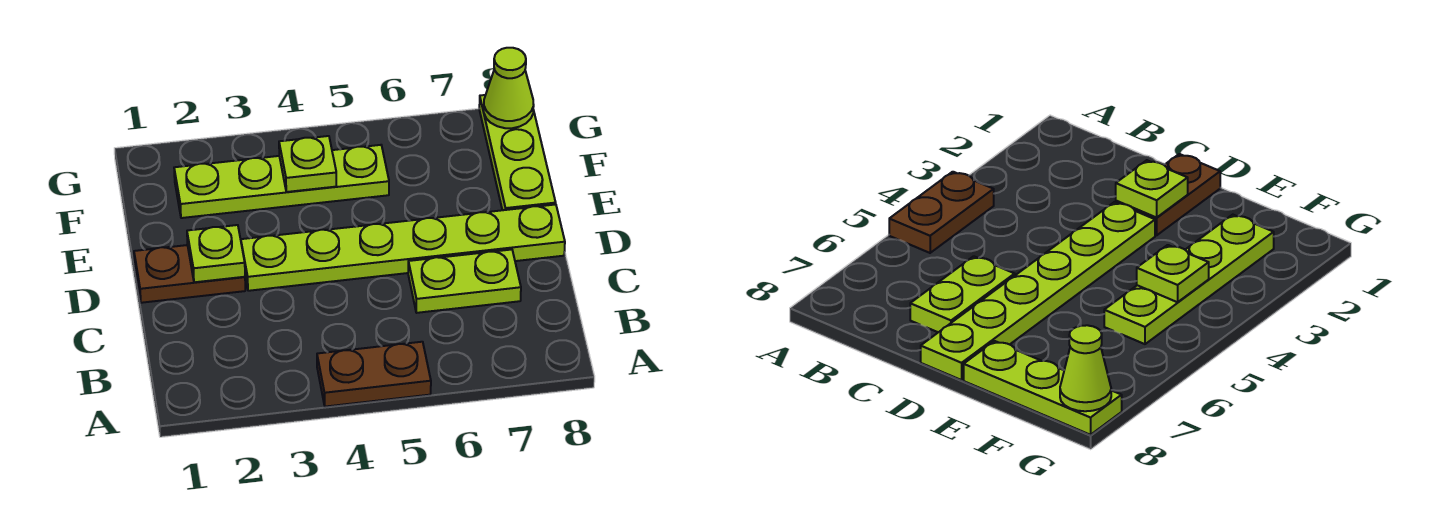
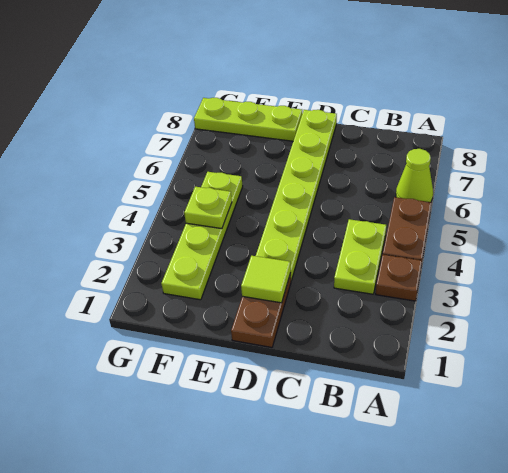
none -> brown plate A3 level 1
lime plate C6:C7 level 1 -> lime plate B3:B4 level 1
lime plate D2 level 2 -> lime tile D2 level 2
lime cone G8 level 2 -> lime cone A6 level 1

